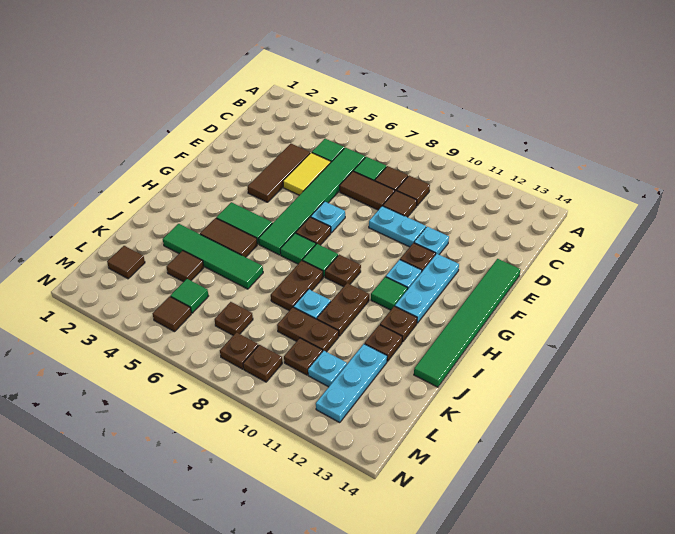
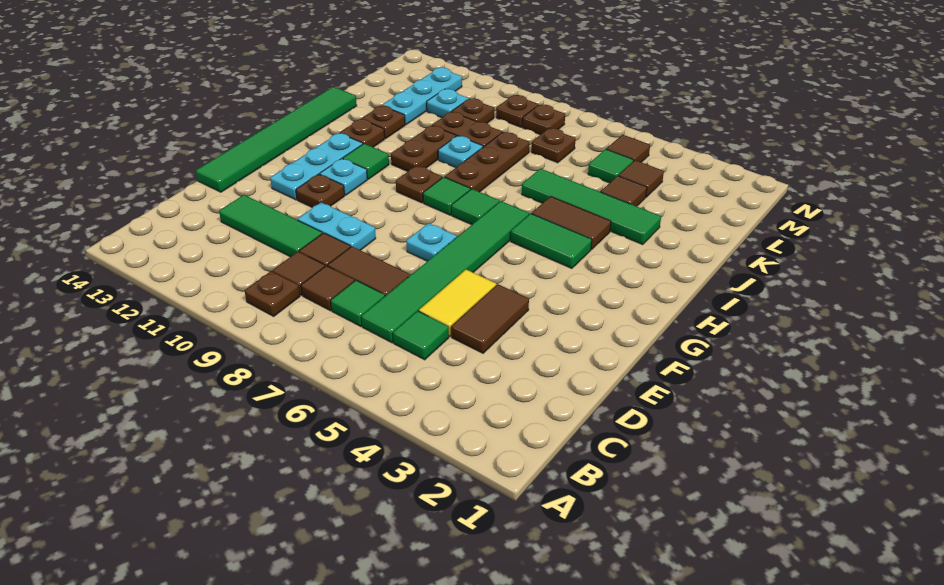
brown tile D4:F4 level 1 -> brown tile D4:E4 level 1
none -> green tile D10:D12 level 1
cyan plate E11 level 1 -> none
brown plate G7 level 1 -> brown plate B9 level 1
brown plate I8:J8 level 1 -> brown plate I8:K8 level 1
brown tile L2 level 1 -> brown tile L4 level 1

